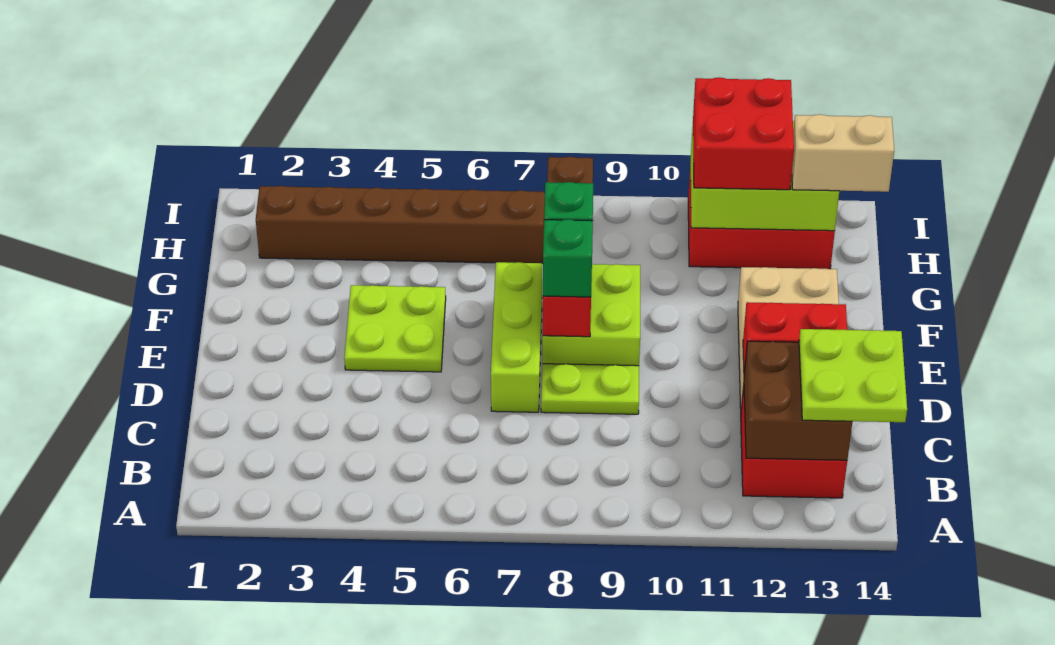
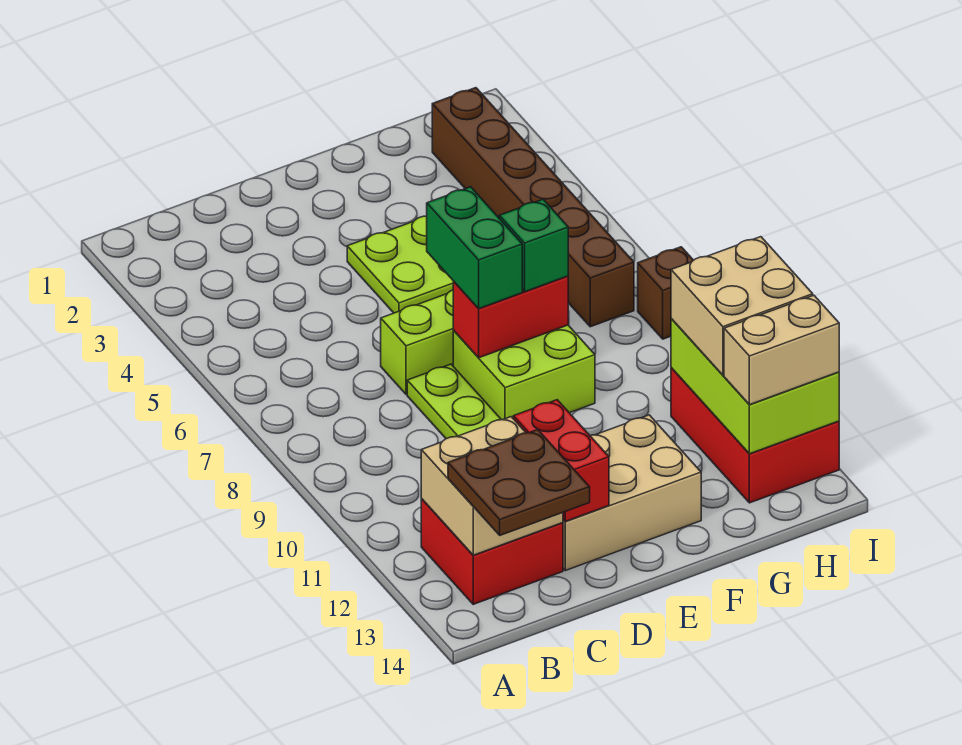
brown brick B12:C13 level 2 -> tan brick B12:C13 level 2
lime plate B13:C14 level 3 -> brown plate B13:C14 level 3
green brick E8 level 3 -> green brick E7:E8 level 3
red brick H11:I12 level 3 -> tan brick H11:I12 level 3
tan brick H13:H14 level 3 -> tan brick H13:I13 level 3

